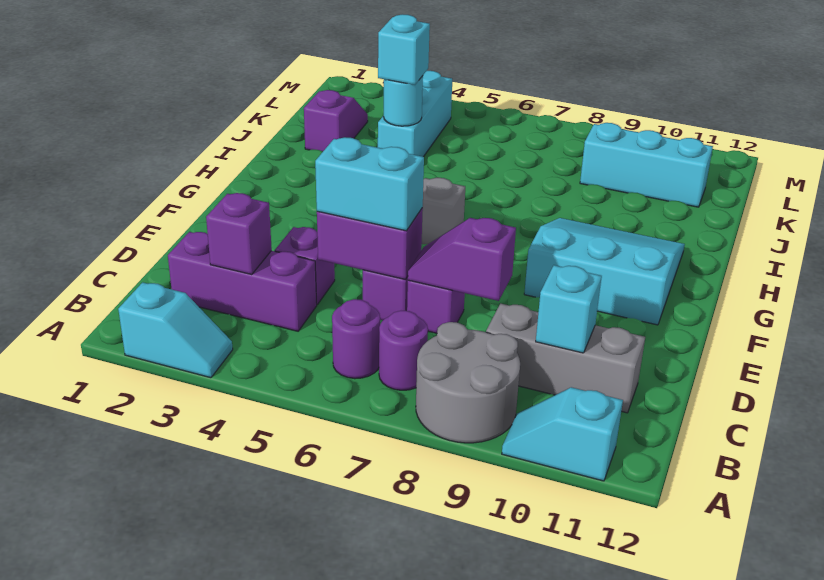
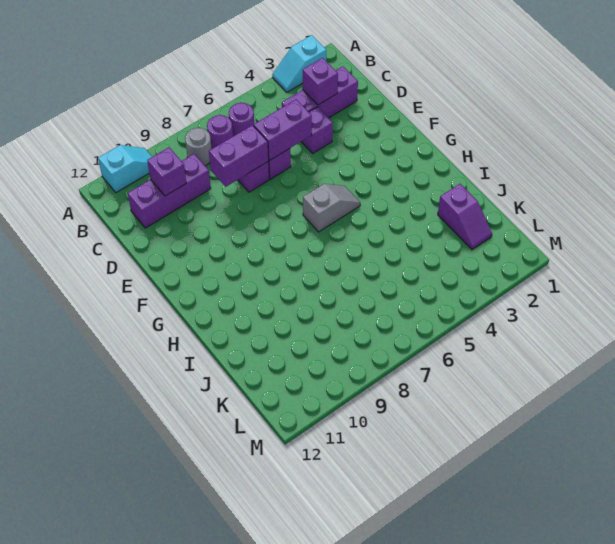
grey round brick A8:B9 level 1 -> grey round brick B8 level 1
grey brick C9:C11 level 1 -> purple brick C9:C11 level 1
cyan brick C10 level 2 -> purple brick C10 level 2
cyan brick D5:D6 level 3 -> none
purple slope D7:D8 level 2 top 8 -> purple brick D7:D8 level 2
cyan slope F9:H11 level 1 top F -> none
cyan brick J4:L4 level 1 -> none
cyan round brick J4 level 2 -> none
cyan brick J4 level 3 -> none
cyan brick K9:K11 level 1 -> none

